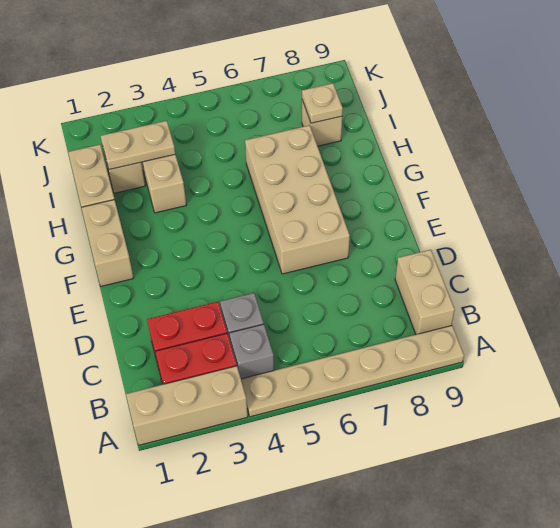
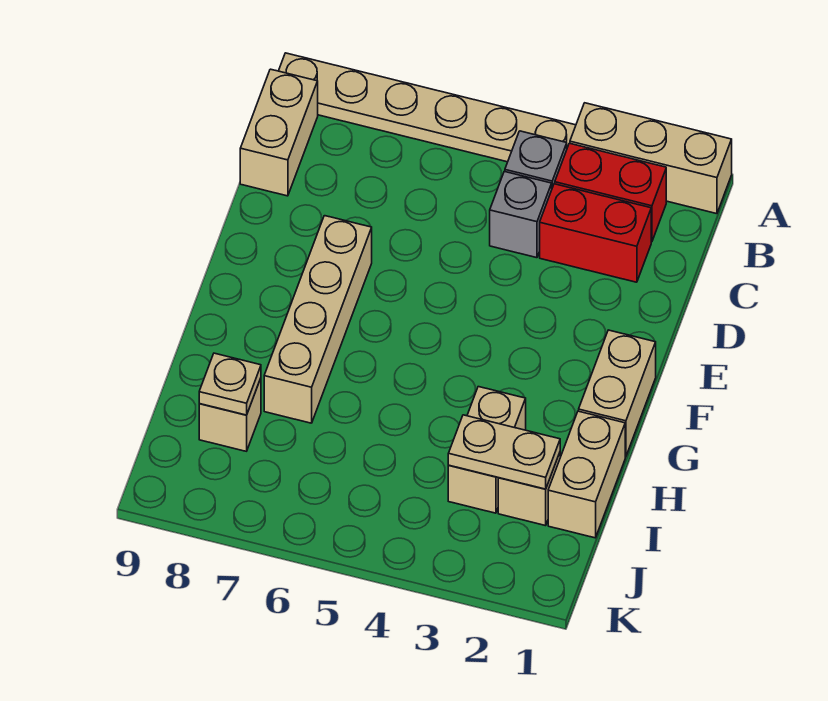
tan brick E6:H7 level 1 -> tan brick E7:H7 level 1

